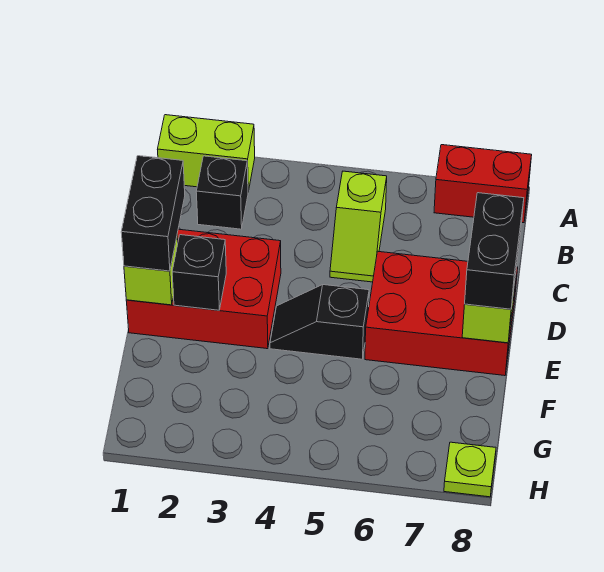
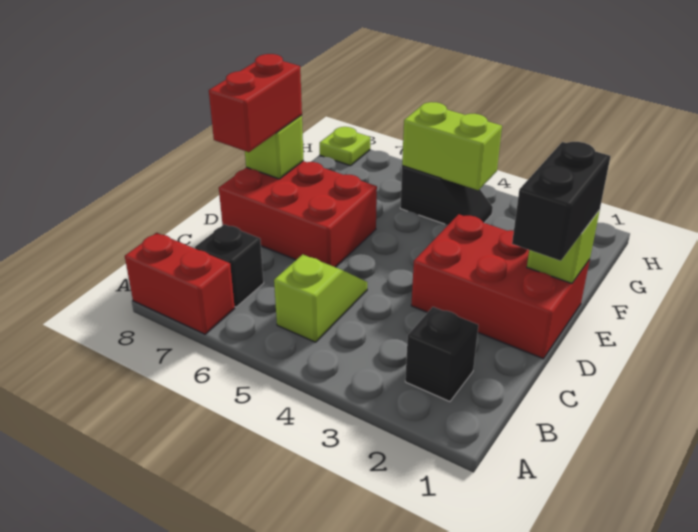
lime brick A1:A2 level 1 -> lime brick G4:G5 level 2
black brick D8:E8 level 3 -> red brick D8:E8 level 3
black brick E2 level 2 -> black brick B7 level 1
black slope E4:E5 level 1 top 5 -> black slope G4:G5 level 1 top 5

